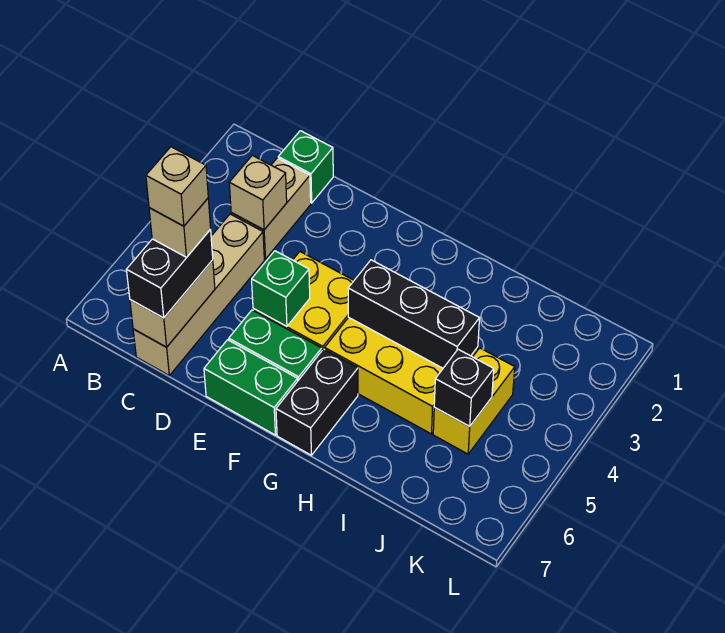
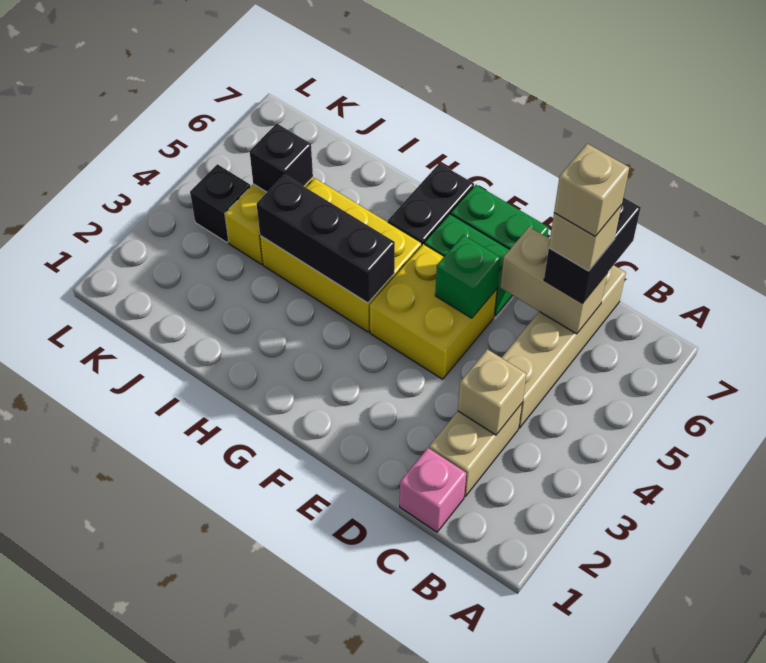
green brick C1 level 1 -> pink brick C1 level 1
tan brick C6:C7 level 2 -> tan brick C6:D6 level 2
none -> black brick K4 level 1

